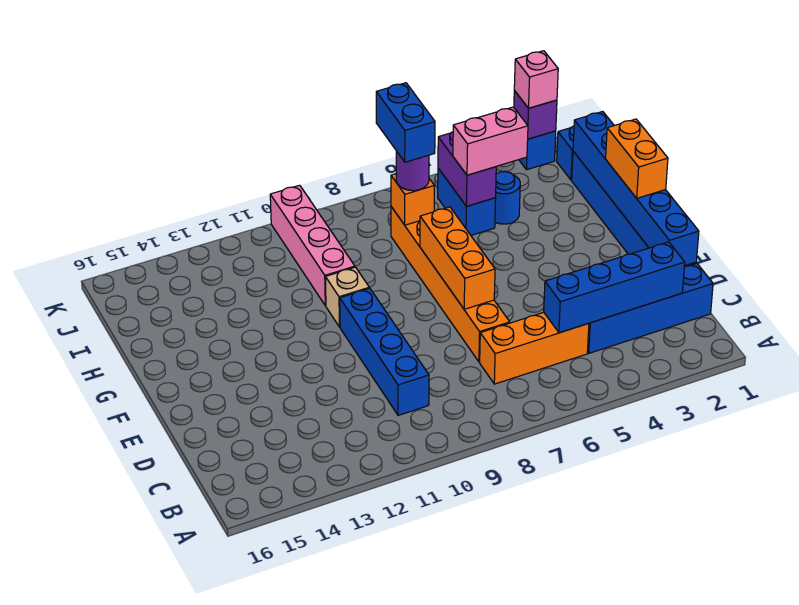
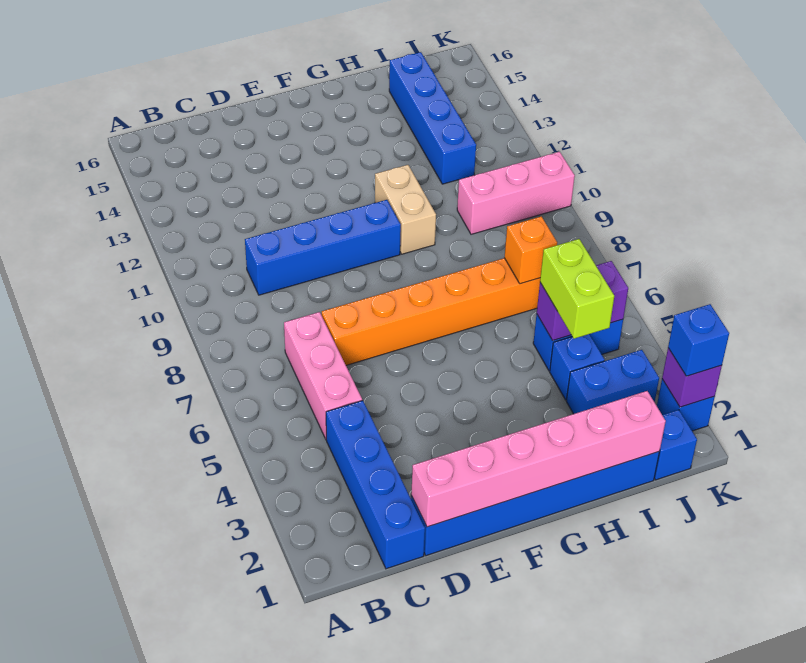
blue brick C2:C5 level 2 -> blue brick I12:I15 level 1
orange brick C5:C7 level 1 -> pink brick C5:C7 level 1
blue brick D1:I1 level 2 -> pink brick D1:I1 level 2
orange brick E7:G7 level 2 -> none
orange brick F1:G1 level 3 -> none
tan brick G10 level 1 -> tan brick G10:G11 level 1
pink brick H10:K10 level 1 -> pink brick I10:K10 level 1
blue round brick I4 level 1 -> blue brick I4 level 1
pink brick I4:I5 level 3 -> lime brick I4:I5 level 3
purple round brick I7 level 3 -> none
blue brick I7:J7 level 4 -> blue brick I3:J3 level 1
pink brick K2 level 3 -> blue brick K2 level 3

